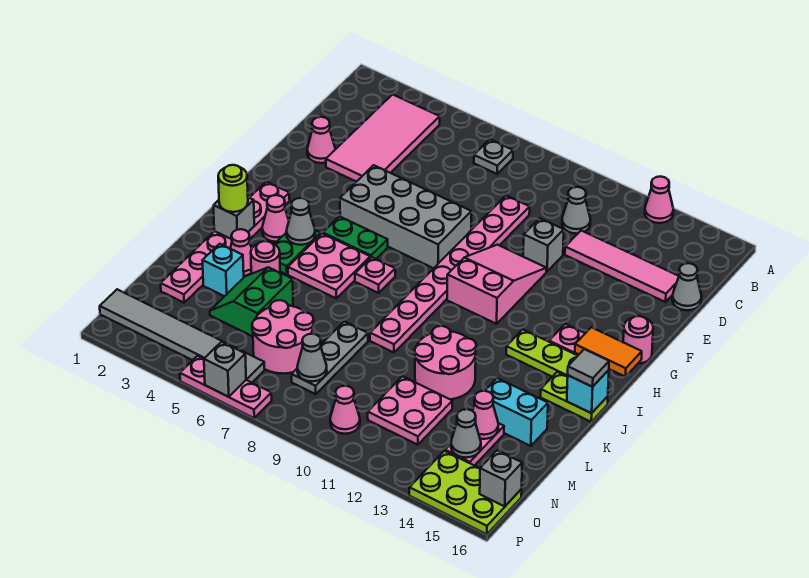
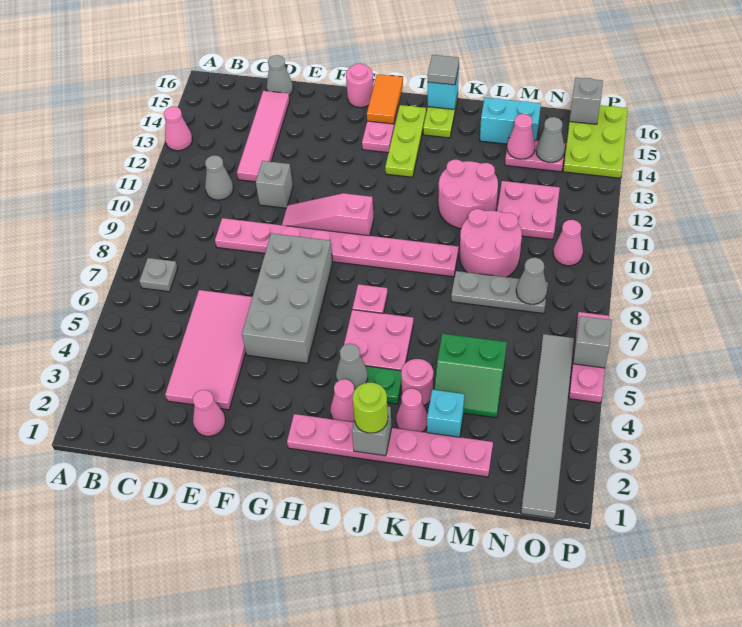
pink tile B3:E4 level 1 -> pink tile D3:E6 level 1
pink slope F10:H11 level 1 top H -> pink slope F10:H10 level 1 top H
green plate H5:H6 level 1 -> none
cyan brick L14:L15 level 1 -> cyan brick L15:M15 level 1
pink round brick M6:N7 level 1 -> pink round brick L9:M10 level 1

